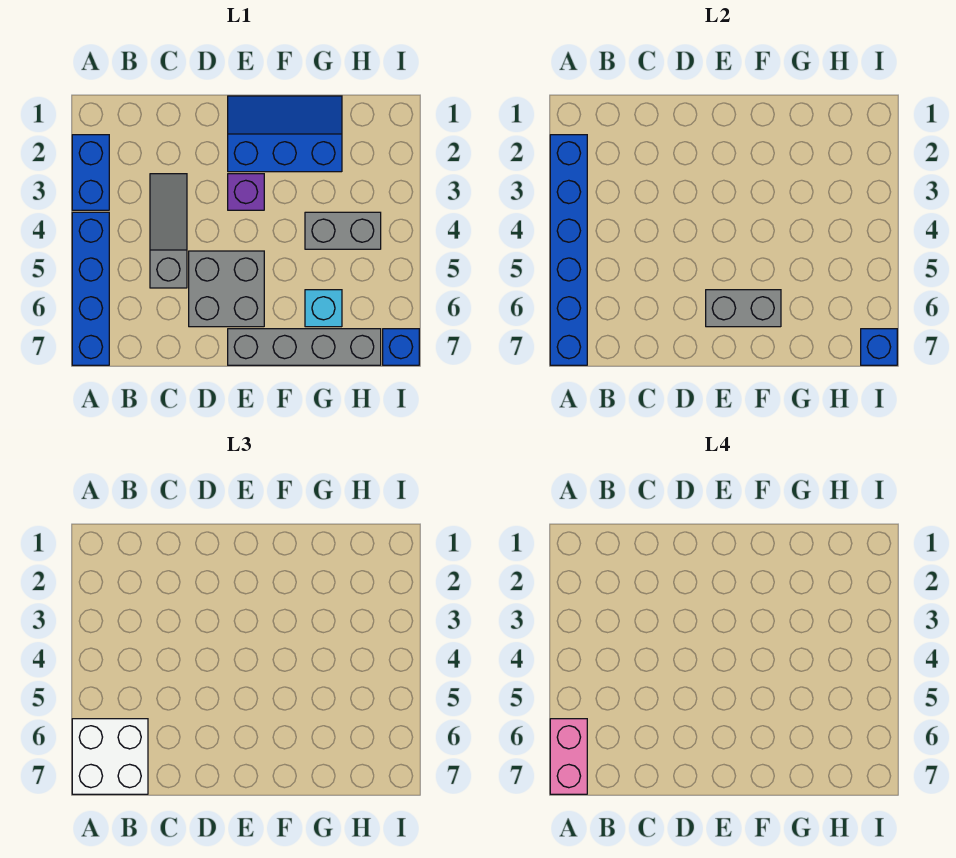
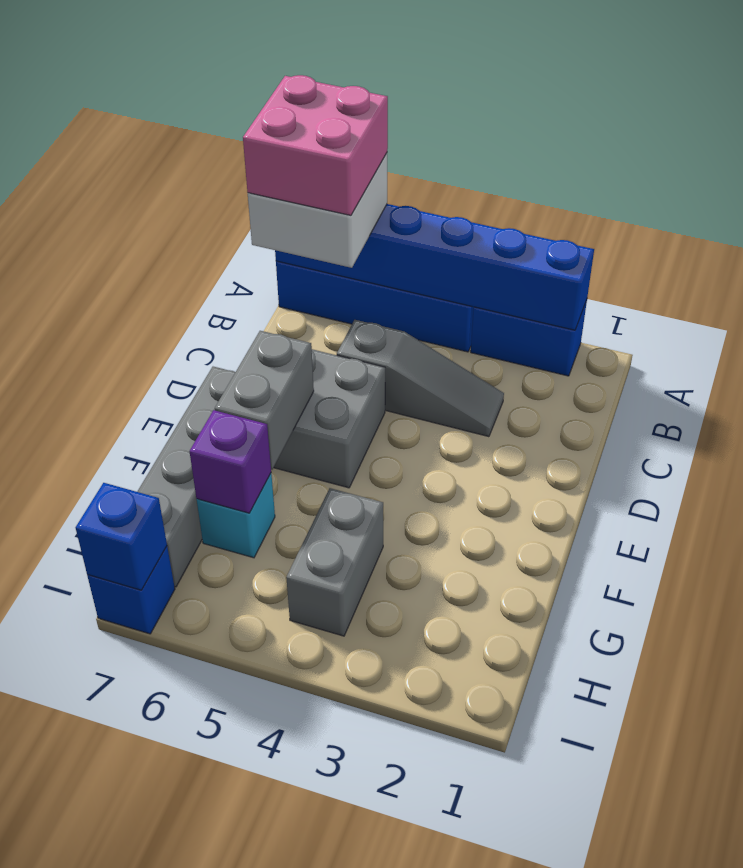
pink brick A6:A7 level 4 -> pink brick A6:B7 level 4
blue slope E1:G2 level 1 top 2 -> none
purple brick E3 level 1 -> purple brick G6 level 2

